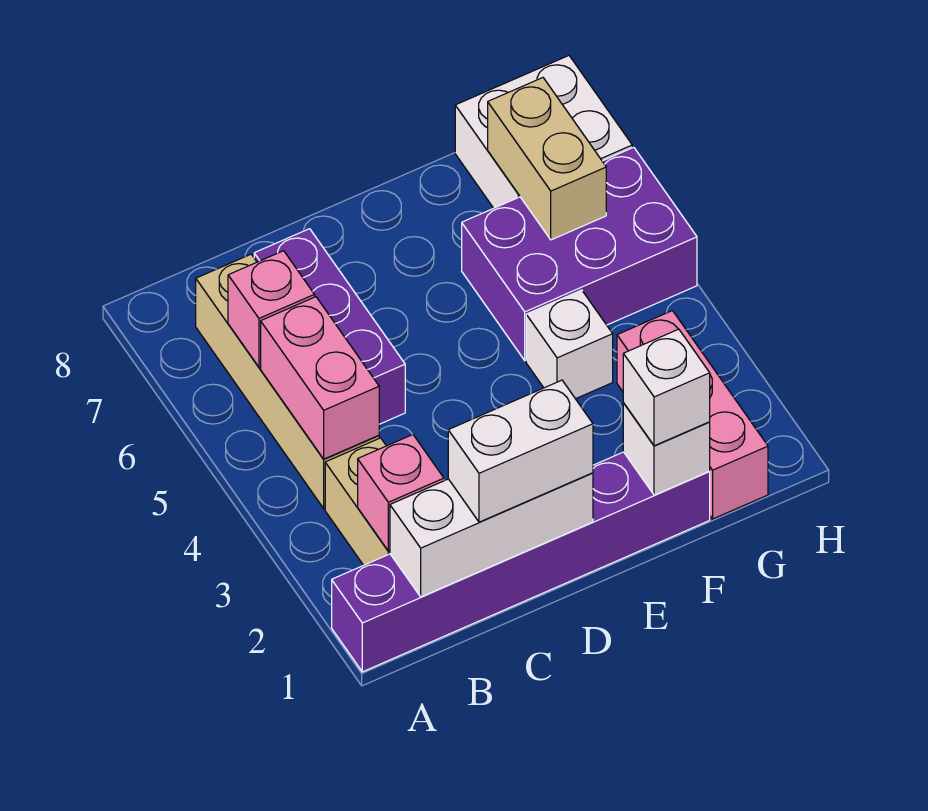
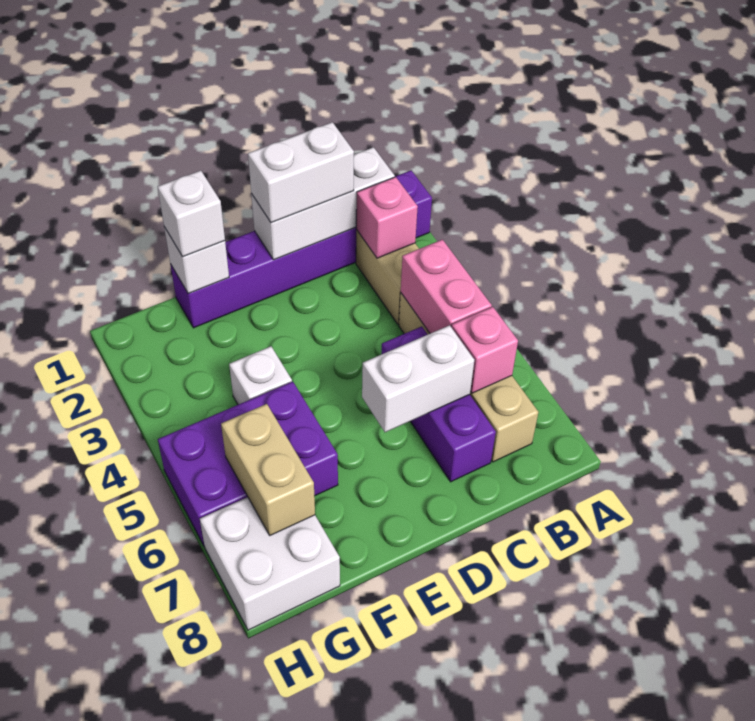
none -> white brick C6:D6 level 2
pink brick G1:G3 level 1 -> none

